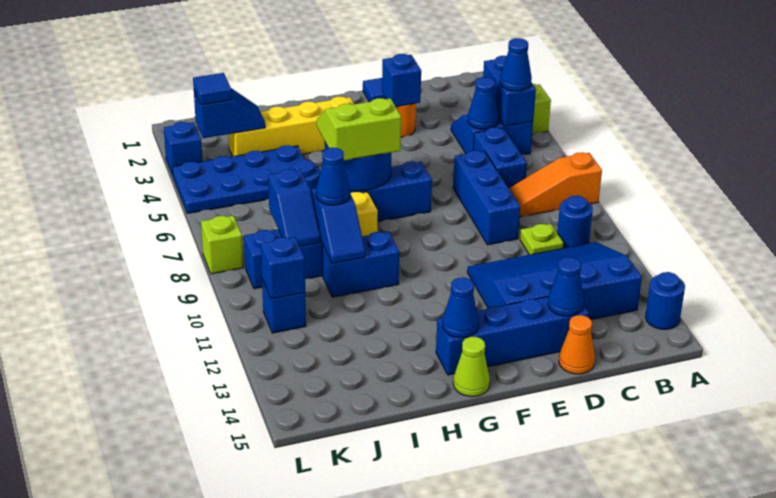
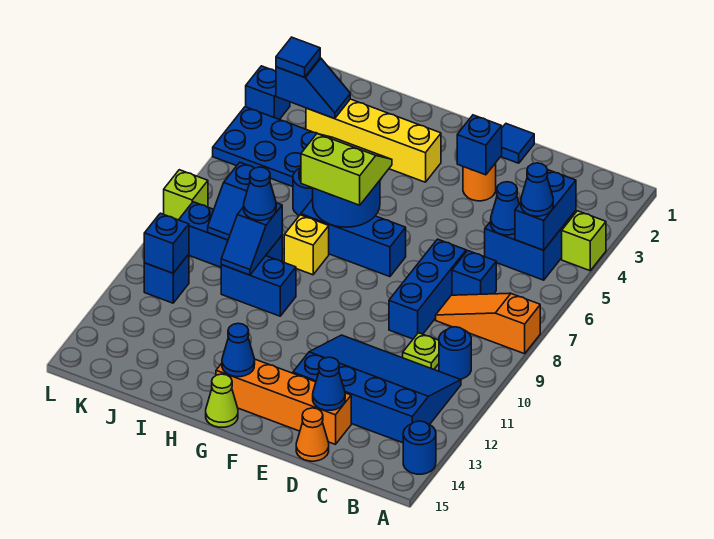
blue brick C6:C7 level 1 -> blue brick C7 level 1
blue brick D14:G14 level 1 -> orange brick D14:G14 level 1

